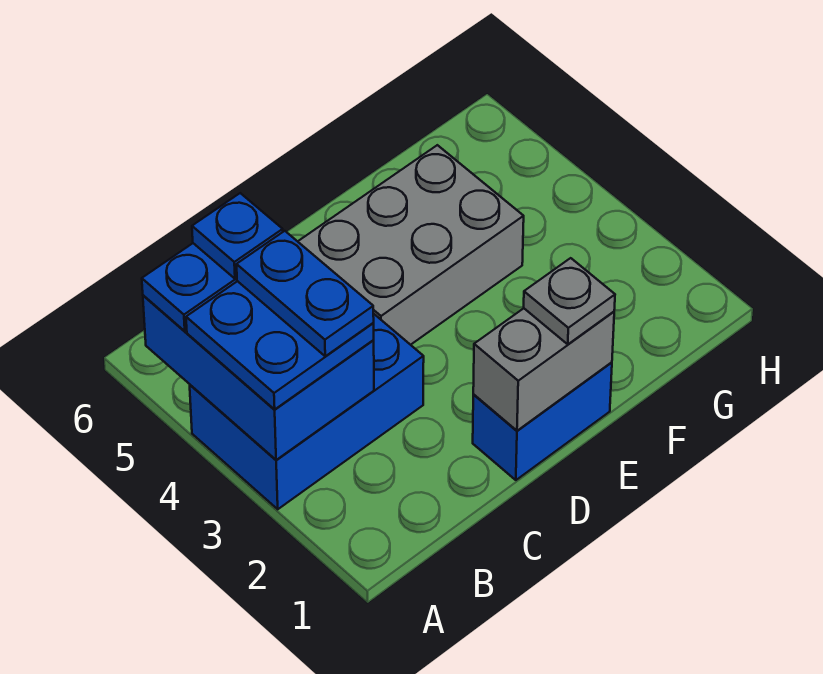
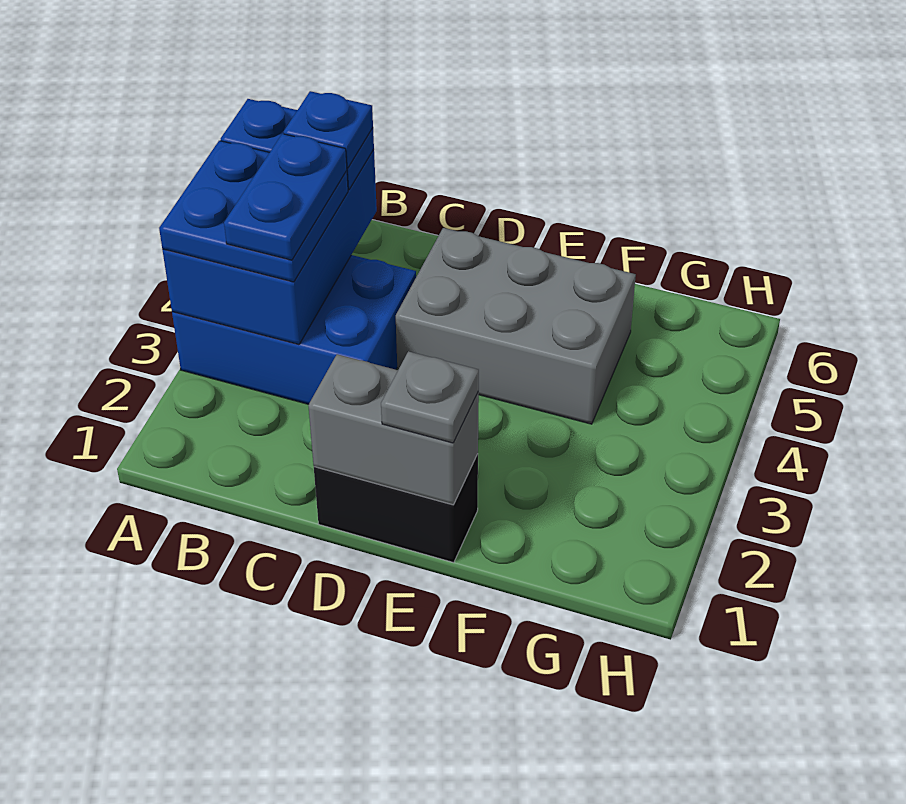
blue brick D1:E1 level 1 -> black brick D1:E1 level 1

